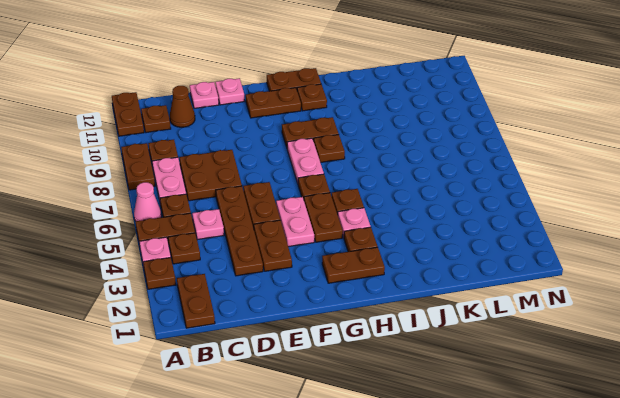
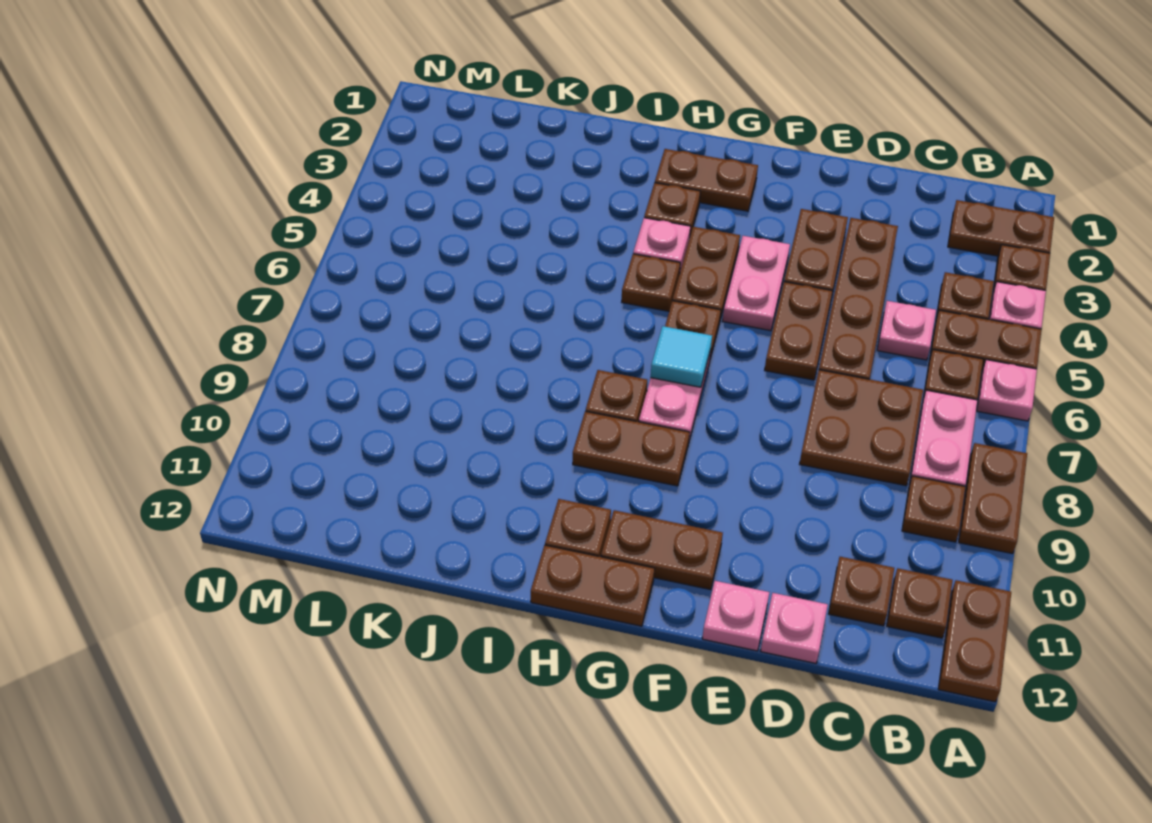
pink cone A6 level 1 -> pink plate A6 level 1
brown plate B1:B2 level 1 -> brown plate A2:B2 level 1
brown cone C11 level 1 -> brown plate C11 level 1
none -> cyan tile G7 level 2

